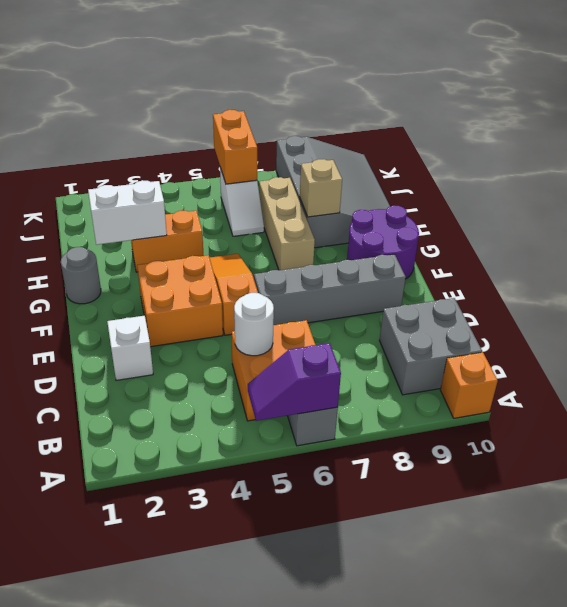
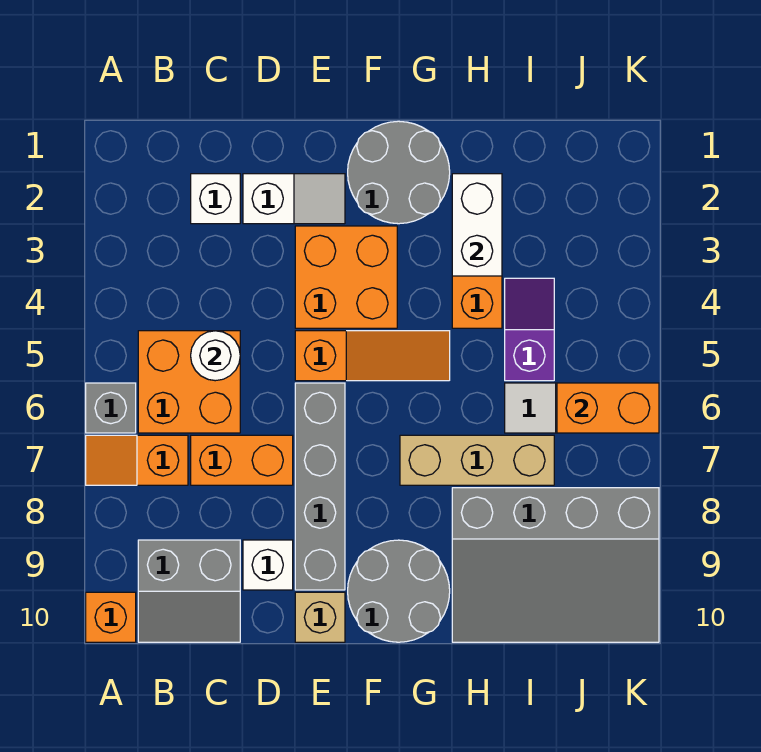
purple slope A5:A6 level 2 top 6 -> purple slope I4:I5 level 1 top 5
none -> orange slope A7:B7 level 1 top B
grey brick B9:C10 level 1 -> grey slope B9:C10 level 1 top 9
none -> white brick C2 level 1
none -> orange brick C7:D7 level 1
none -> white brick D9 level 1
purple round brick F9:G10 level 1 -> grey round brick F9:G10 level 1
grey round brick G1 level 1 -> grey round brick F1:G2 level 1
tan brick H8 level 2 -> tan brick E10 level 1

